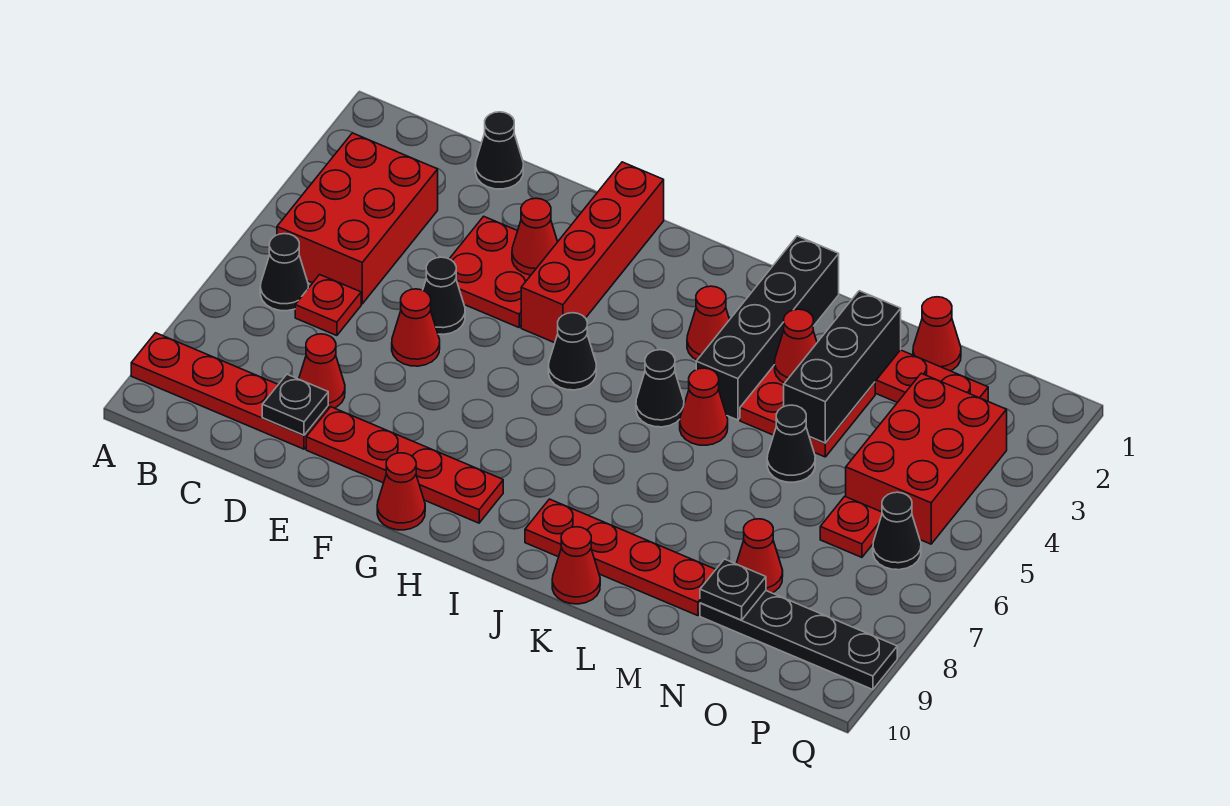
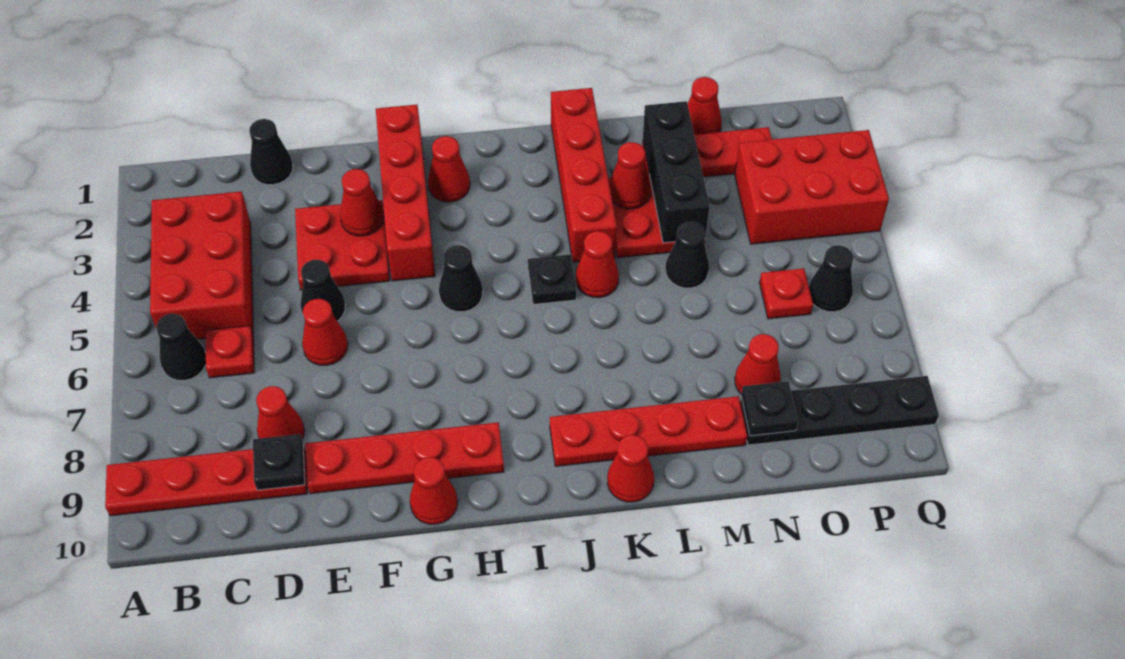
red cone J3 level 1 -> red cone H2 level 1
black cone J5 level 1 -> black plate J5 level 1
black brick K1:K4 level 1 -> red brick K1:K4 level 1
red brick O3:P5 level 1 -> red brick O3:Q4 level 1

